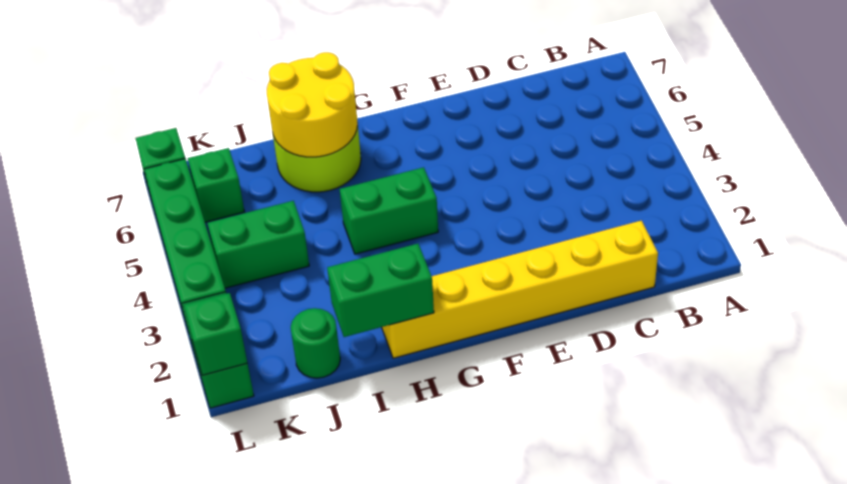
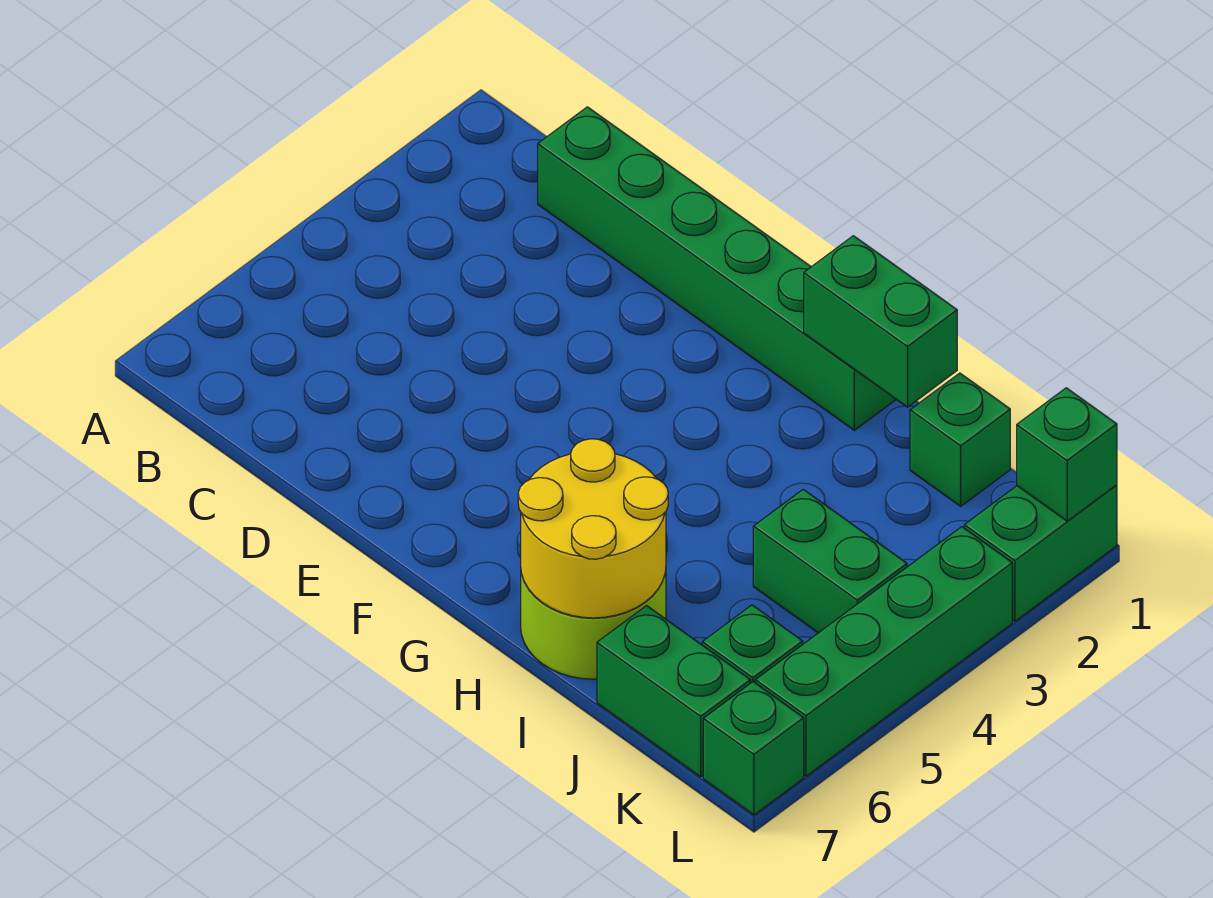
yellow brick C1:H1 level 1 -> green brick C1:H1 level 1
green brick G4:H4 level 1 -> green brick J7:K7 level 1
green round brick J1 level 1 -> green brick J1 level 1

